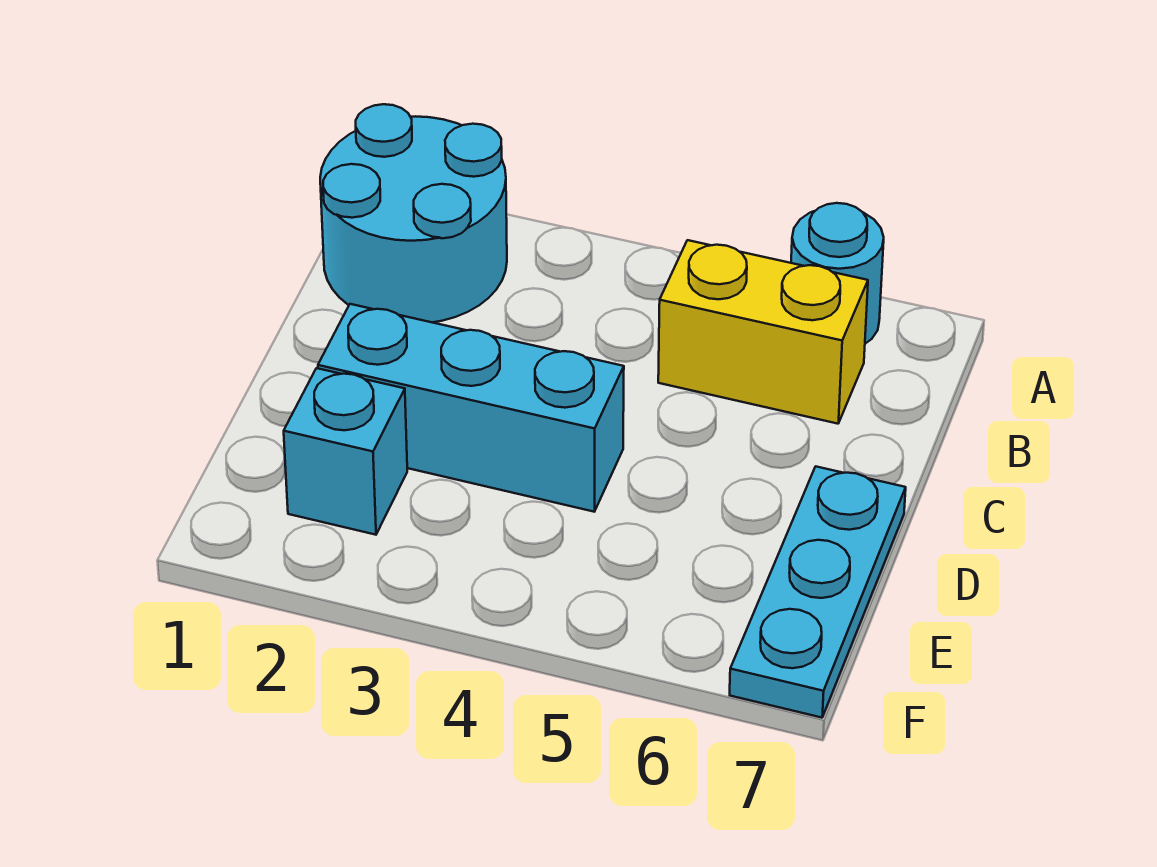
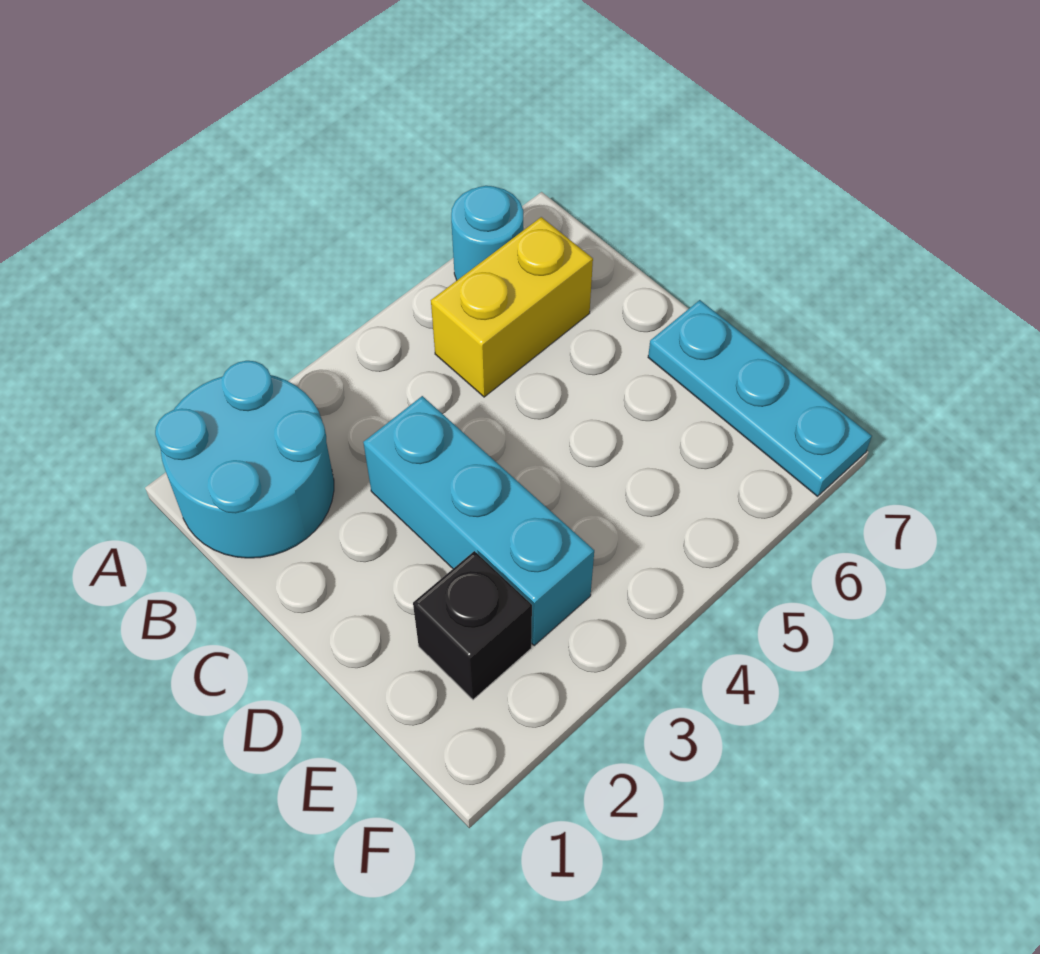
cyan brick D2:D4 level 1 -> cyan brick C3:E3 level 1
cyan brick E2 level 1 -> black brick E2 level 1

